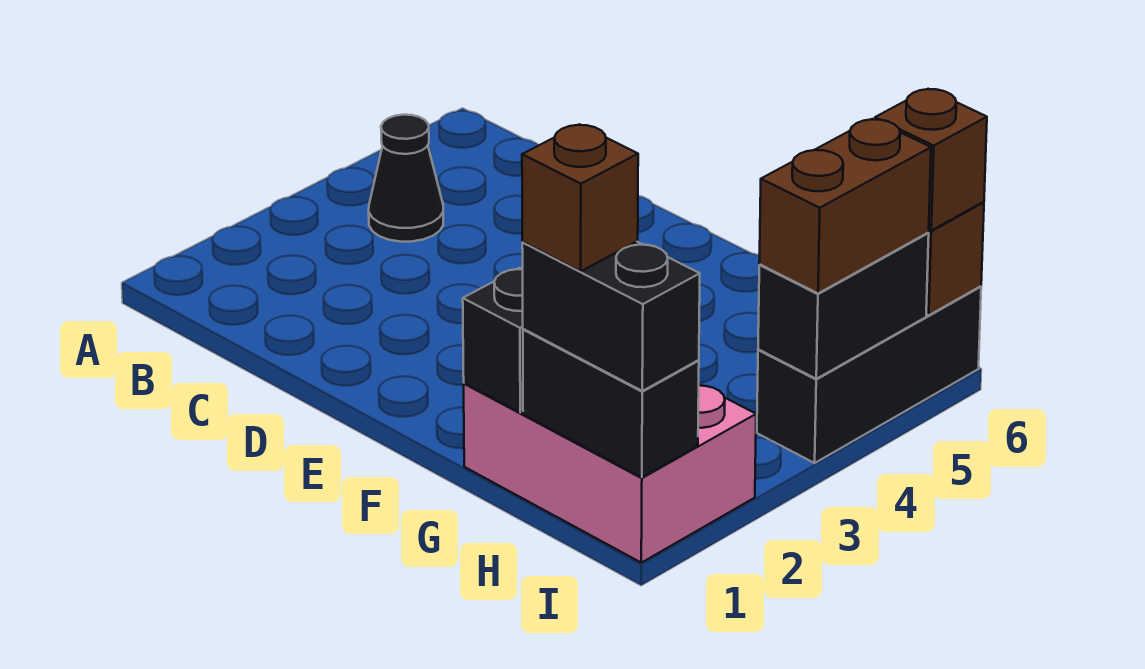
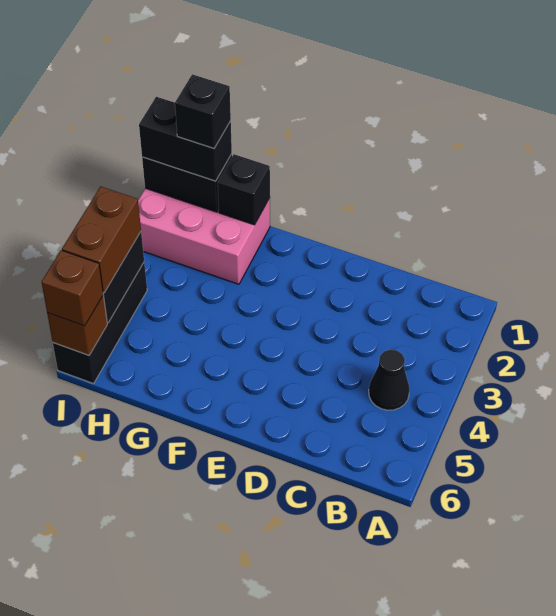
brown brick H1 level 4 -> black brick H1 level 4

